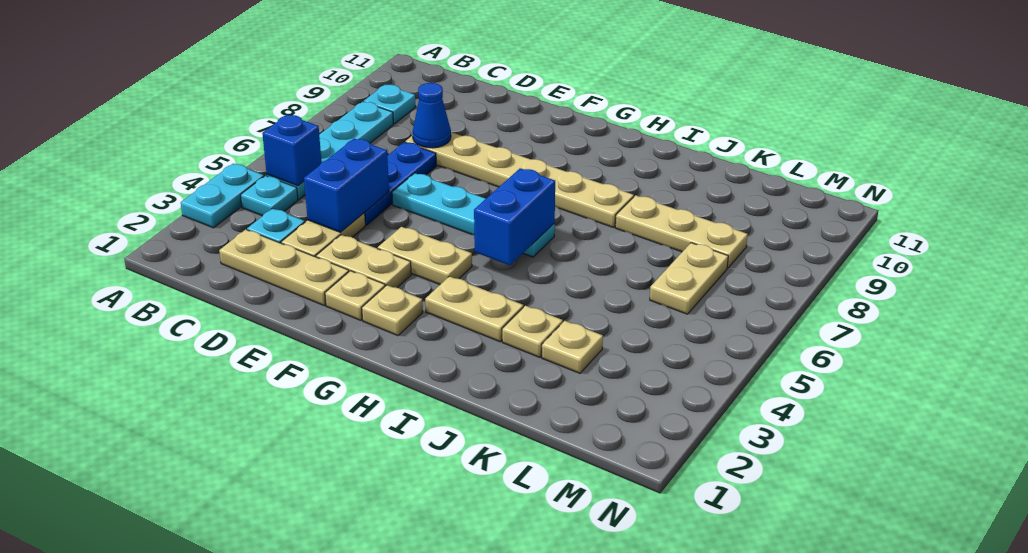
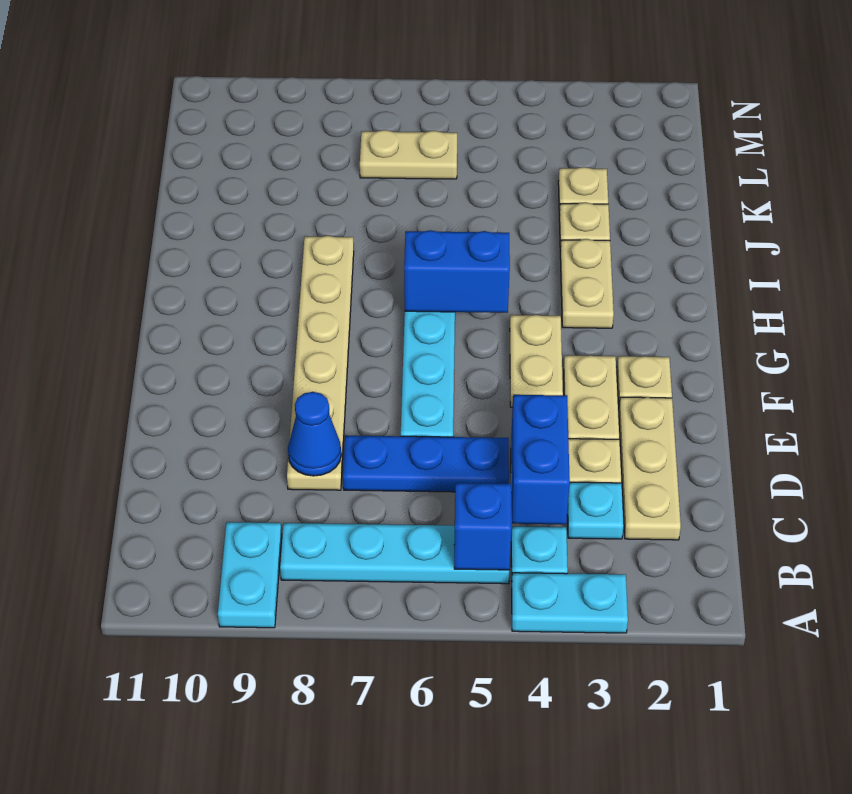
cyan plate B9 level 1 -> cyan plate A9:B9 level 1
blue brick D4:D5 level 2 -> blue brick C4:D4 level 2
tan plate G2 level 1 -> none
tan plate J8:L8 level 1 -> none

